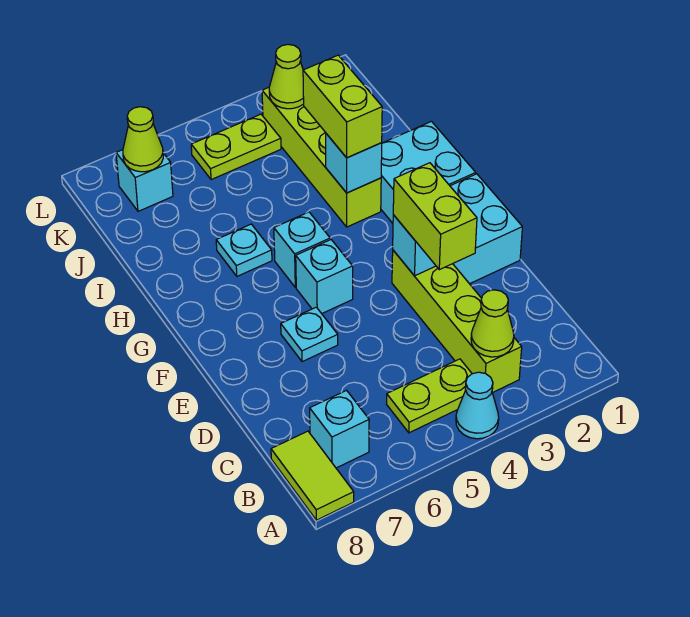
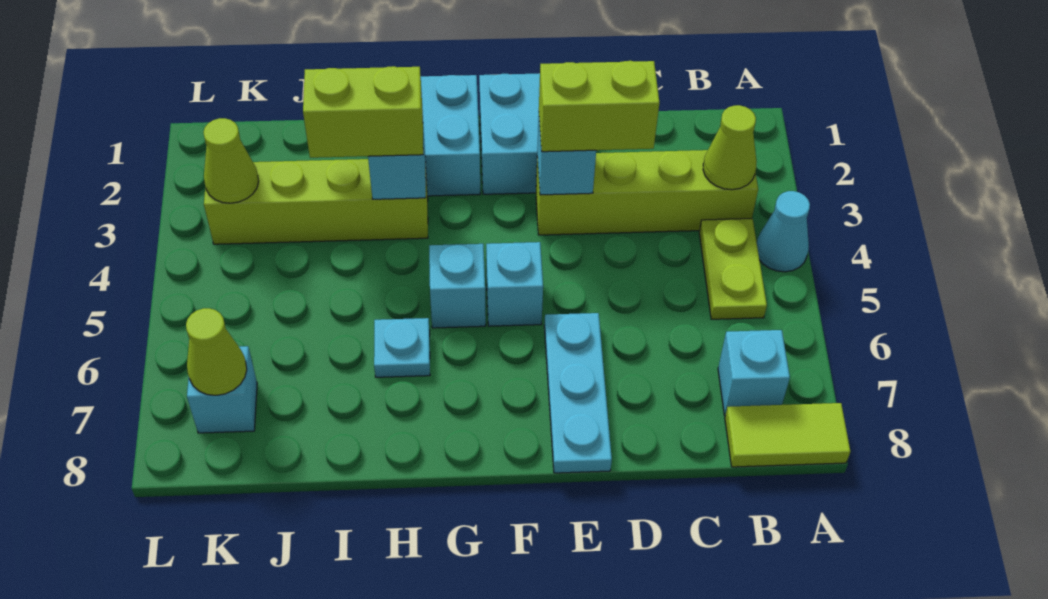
cyan plate E6 level 1 -> cyan plate E6:E8 level 1
lime plate K4:K5 level 1 -> none

